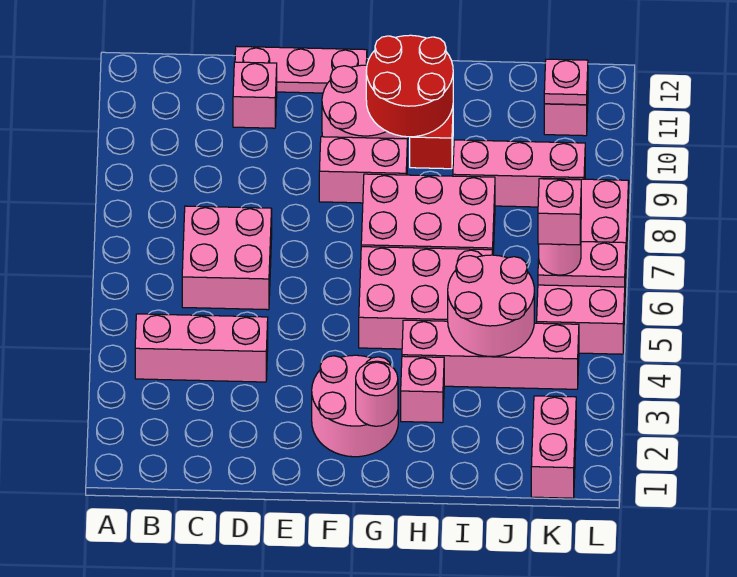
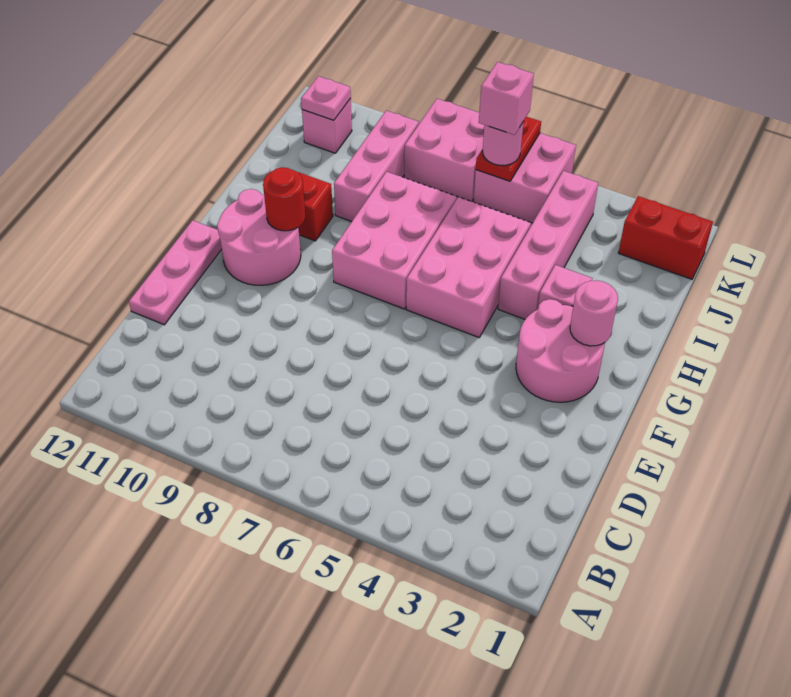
pink brick B4:D4 level 1 -> none
pink brick C6:D7 level 1 -> none
pink brick D11 level 1 -> none
pink brick F9:G9 level 1 -> none
red round brick G10:H11 level 2 -> red round brick G10 level 2
pink round brick I4:J5 level 2 -> none
pink brick K1:K2 level 1 -> red brick K1:K2 level 1
pink plate K6:L6 level 2 -> red plate K6:L6 level 2

